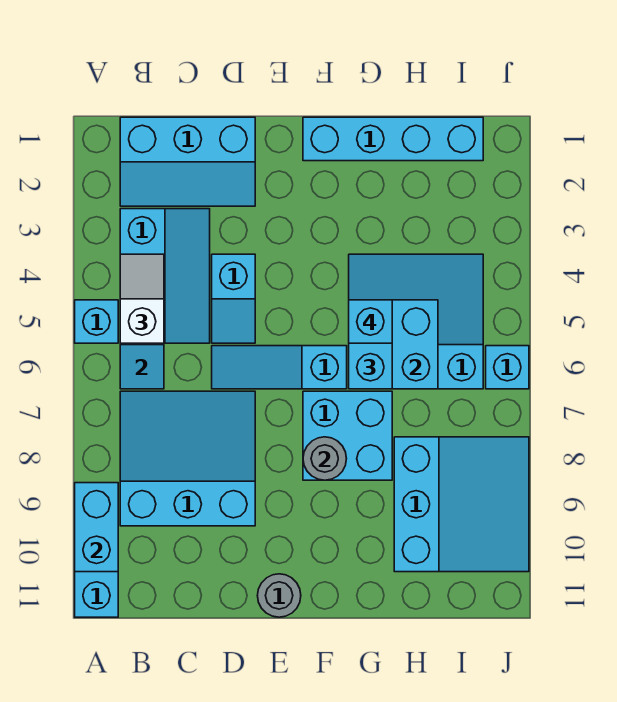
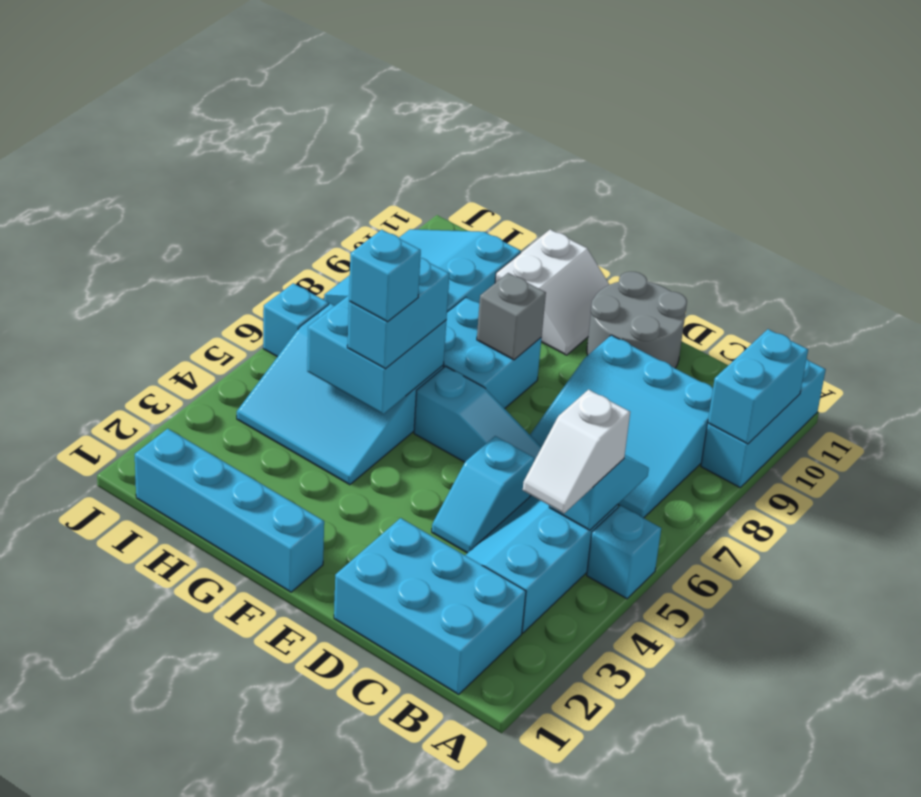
cyan slope B1:D2 level 1 top 1 -> cyan brick B1:D2 level 1
cyan slope D4:D5 level 1 top 4 -> cyan slope D4:D5 level 1 top 5
grey round brick E11 level 1 -> grey round brick D10:E11 level 1
grey round brick F8 level 2 -> grey brick F8 level 2
none -> white slope F10:G11 level 1 top G

